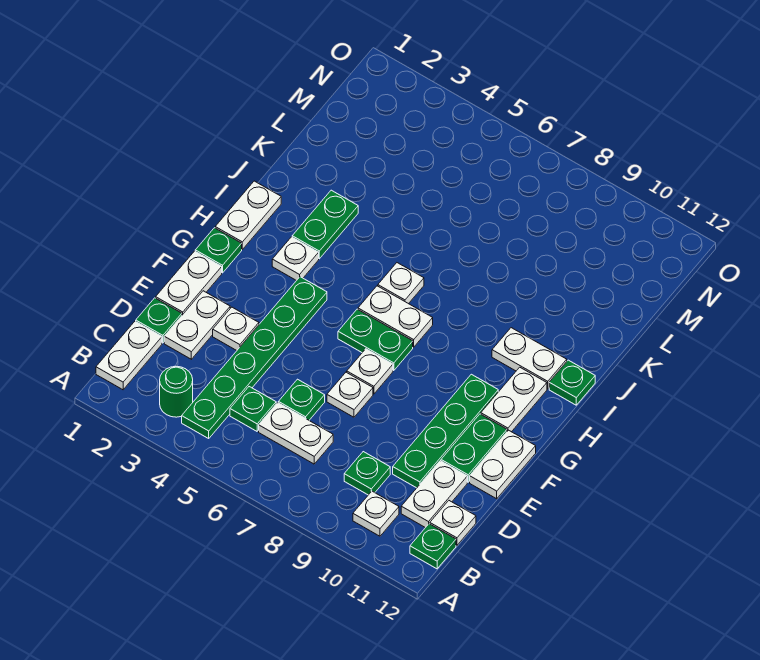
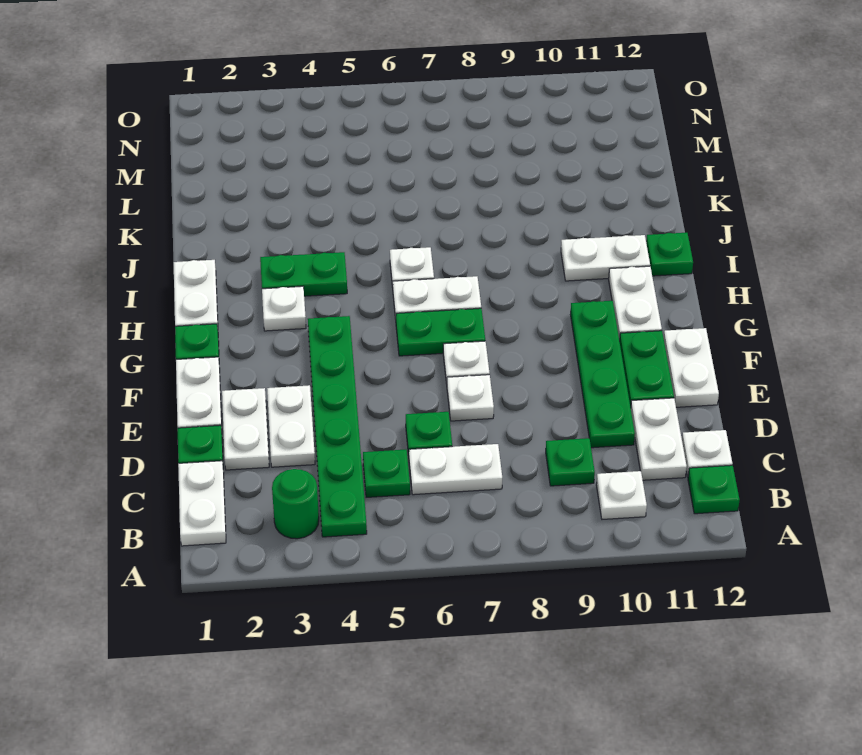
white plate E3 level 1 -> white plate D3:E3 level 1
green plate I3:J3 level 1 -> green plate I3:I4 level 1

